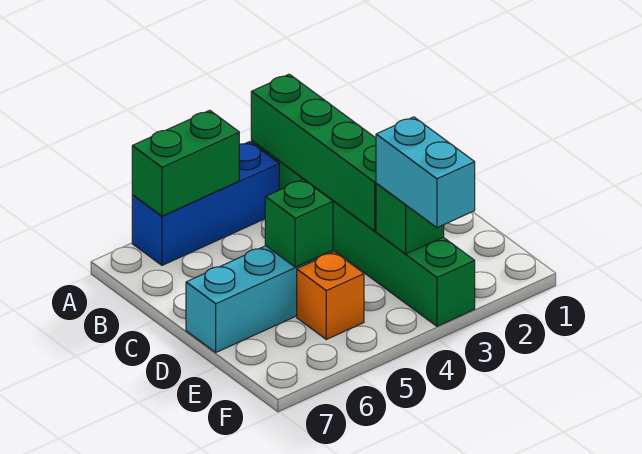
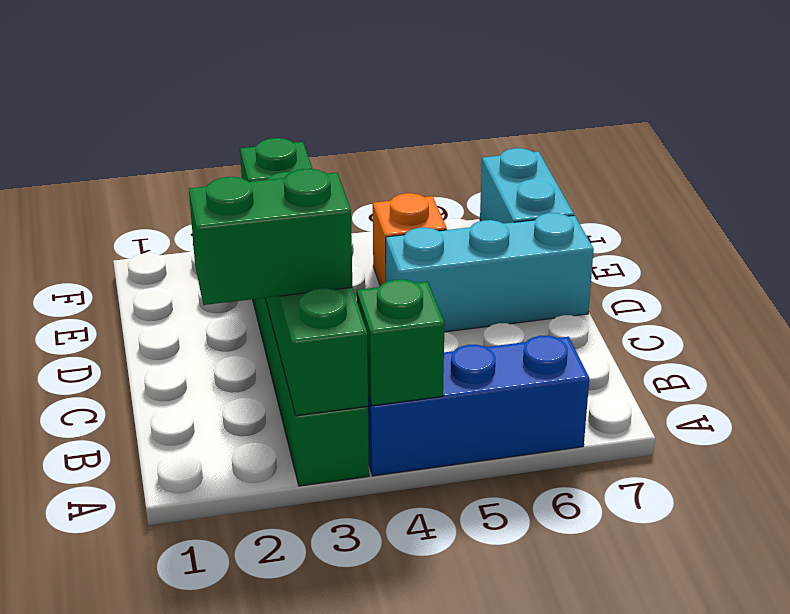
green brick A5:A6 level 2 -> green brick B2:B3 level 3
green brick D5 level 2 -> green brick A4 level 2
cyan brick E3:F3 level 3 -> cyan brick E7:F7 level 1

